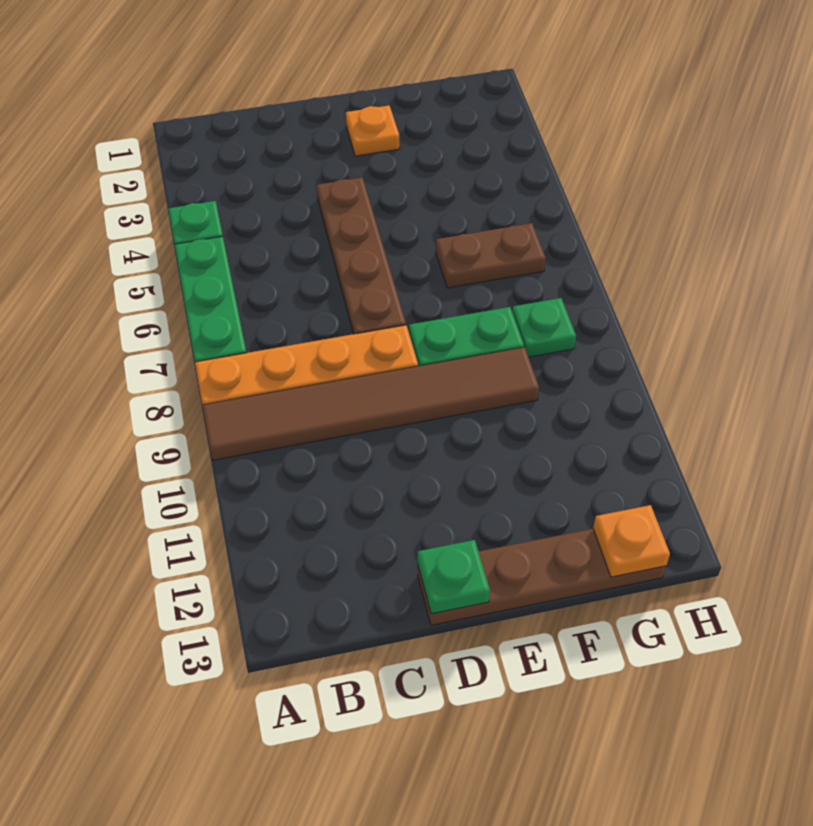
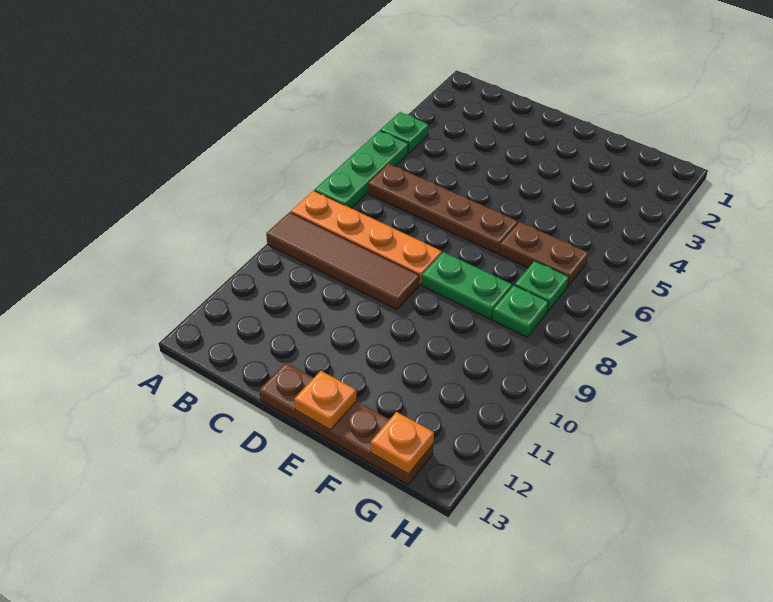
brown tile A9:F9 level 1 -> brown tile A9:D9 level 1
brown plate D4:D7 level 1 -> brown plate B6:E6 level 1
green plate D13 level 2 -> green plate G7 level 1
orange plate E2 level 1 -> orange plate E13 level 2

